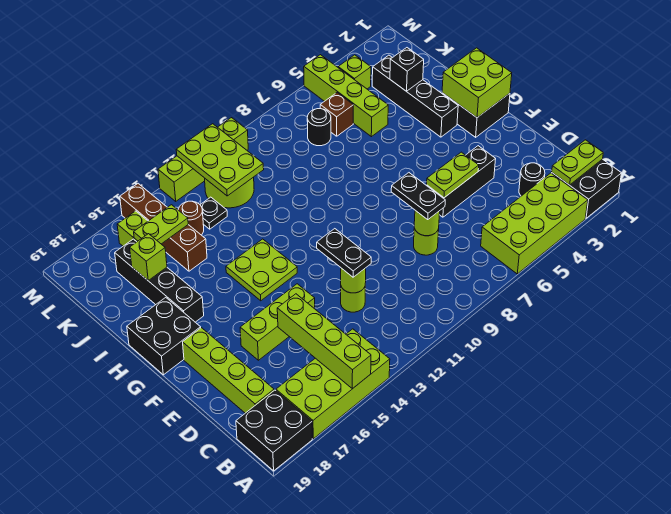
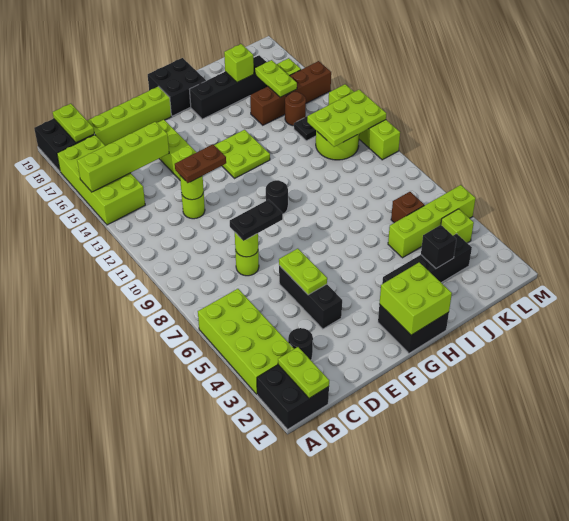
none -> lime plate B18:B19 level 2
black plate D12:E12 level 3 -> brown plate D12:E12 level 3
black round brick K7 level 1 -> black round brick G10 level 1

